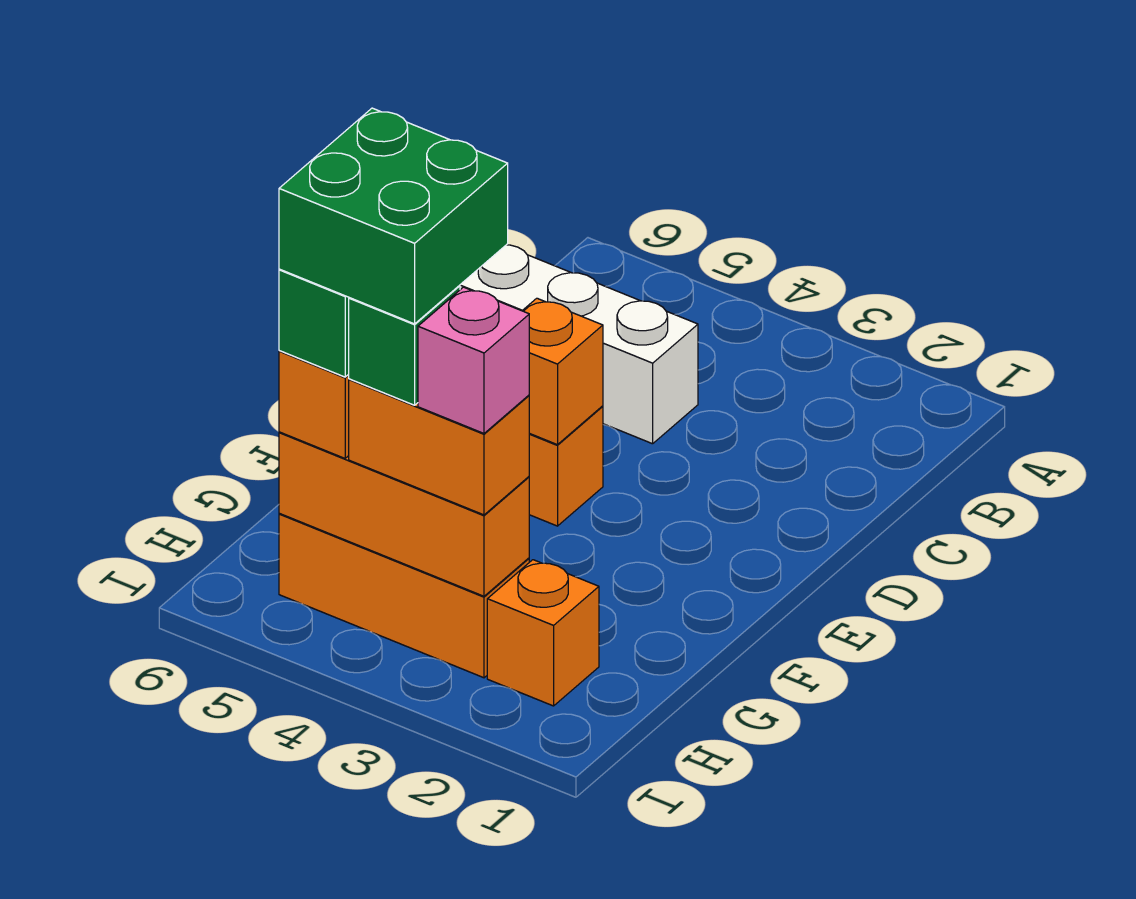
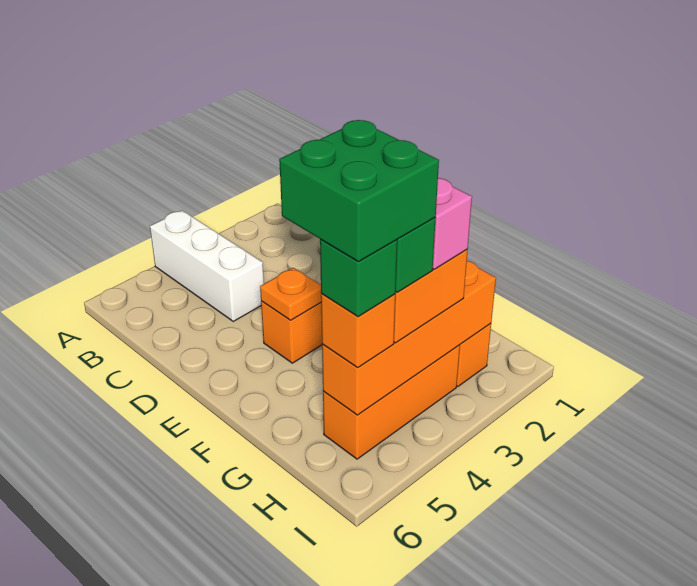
white brick C4:C6 level 1 -> white brick A4:C4 level 1
orange brick E4 level 2 -> orange plate E4 level 2
orange brick H3:H5 level 2 -> orange brick H2:H5 level 2

